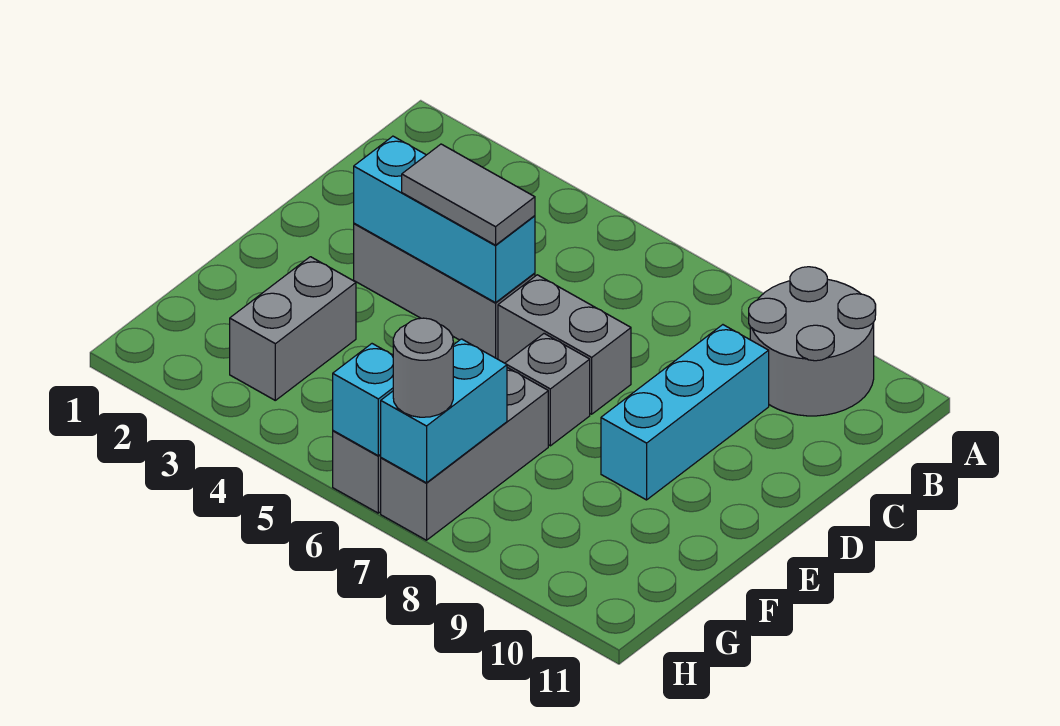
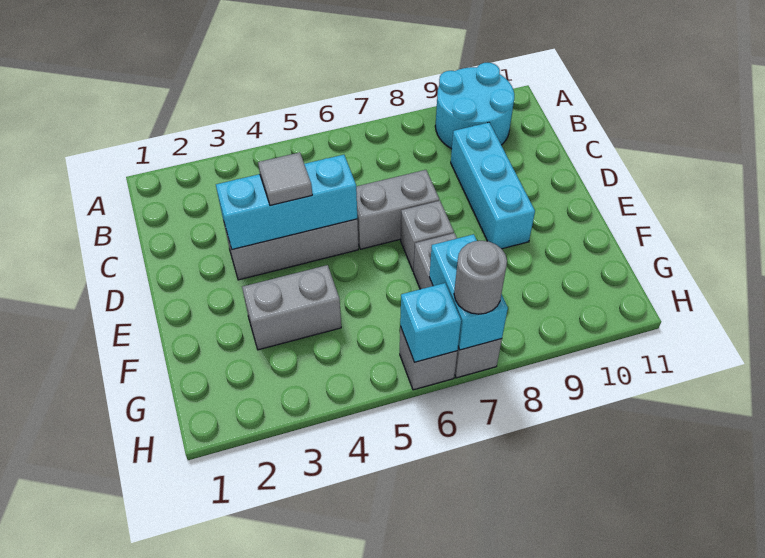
grey round brick A9:B10 level 1 -> cyan round brick A9:B10 level 1
grey tile D4:D5 level 3 -> grey tile D4 level 3
grey brick F3:G3 level 1 -> grey brick F3:F4 level 1

